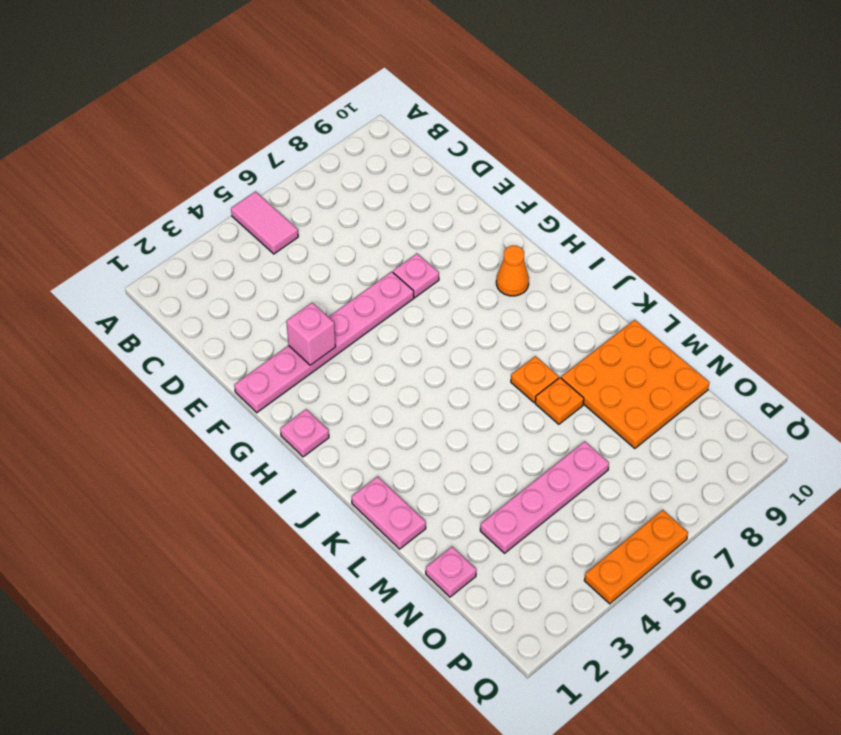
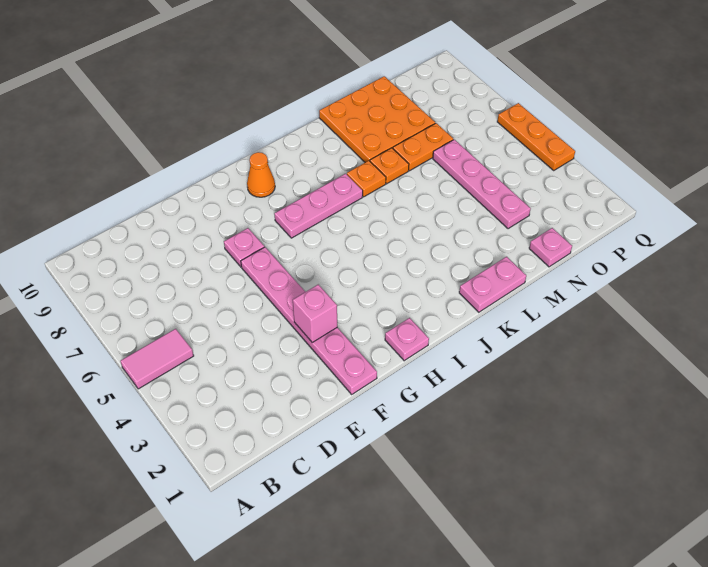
none -> pink plate H7:J7 level 1
none -> orange plate M7:N7 level 1

